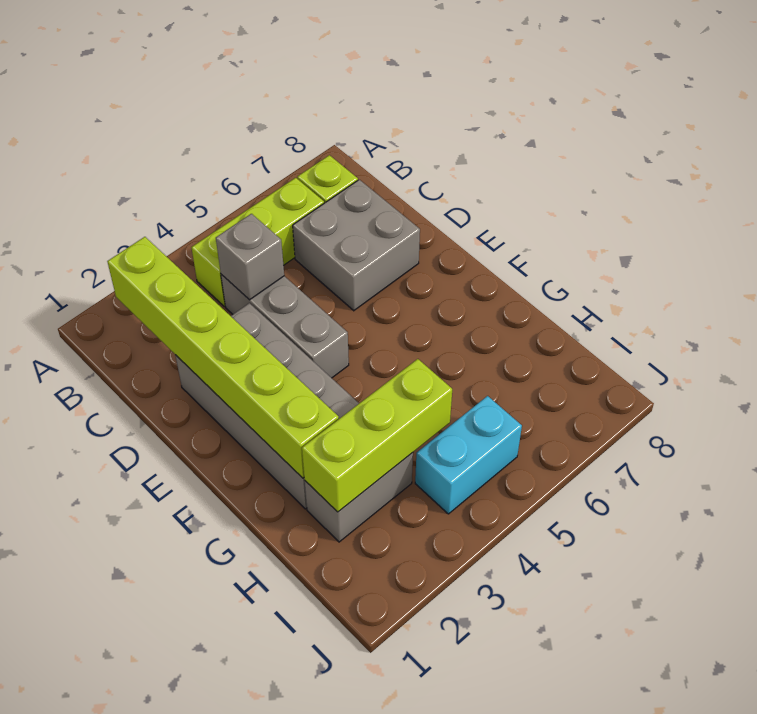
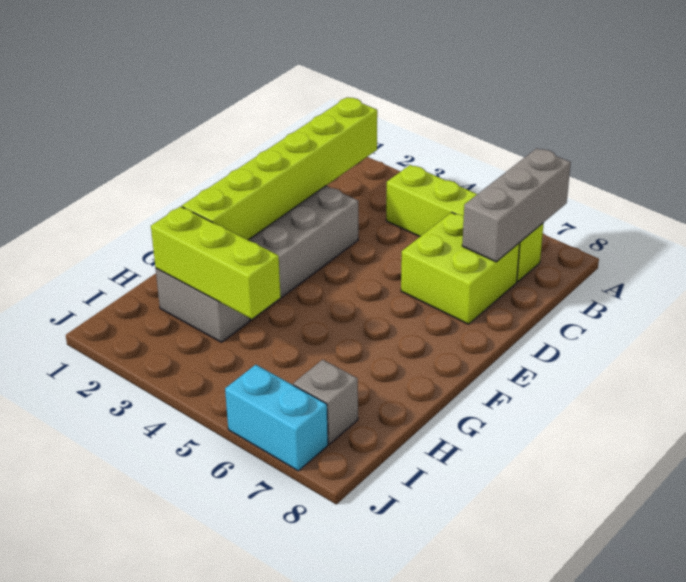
grey brick C4:E4 level 1 -> grey brick A7:C7 level 2
grey brick C4 level 2 -> grey brick I7 level 1
grey brick C6:D7 level 1 -> lime brick C6:D7 level 1
cyan brick I4:I5 level 1 -> cyan brick J6:J7 level 1

